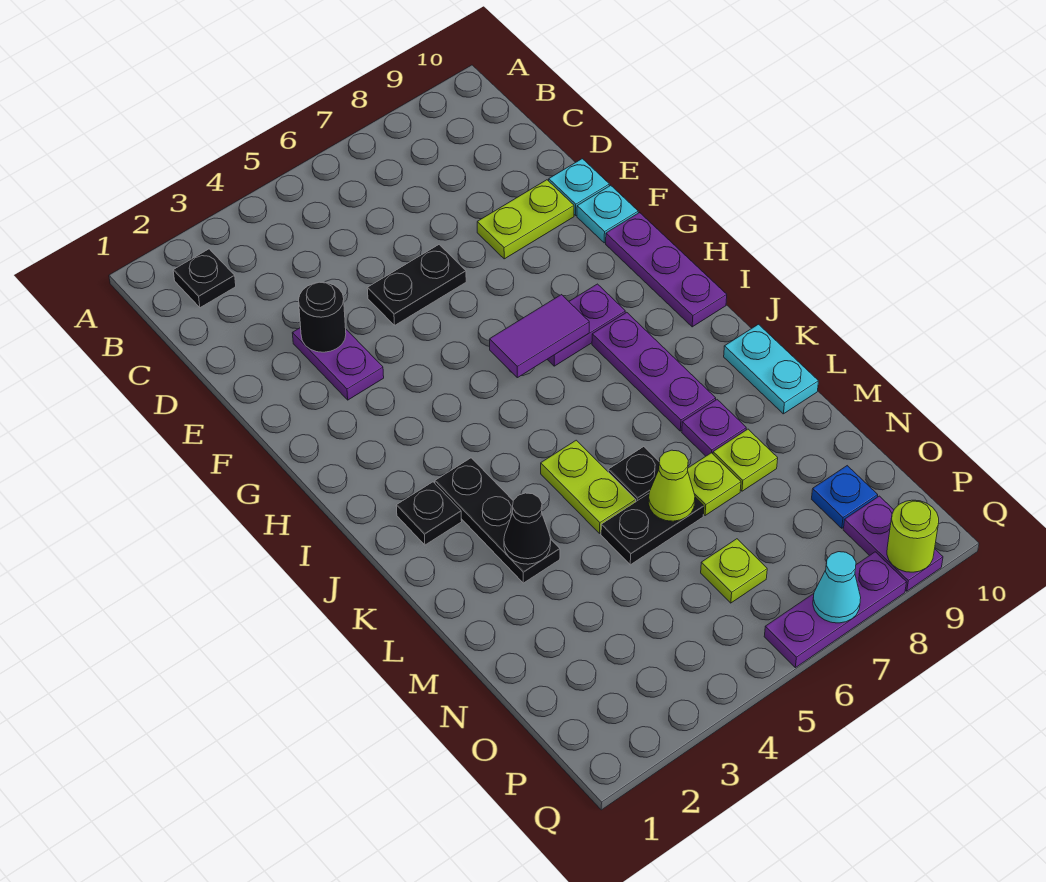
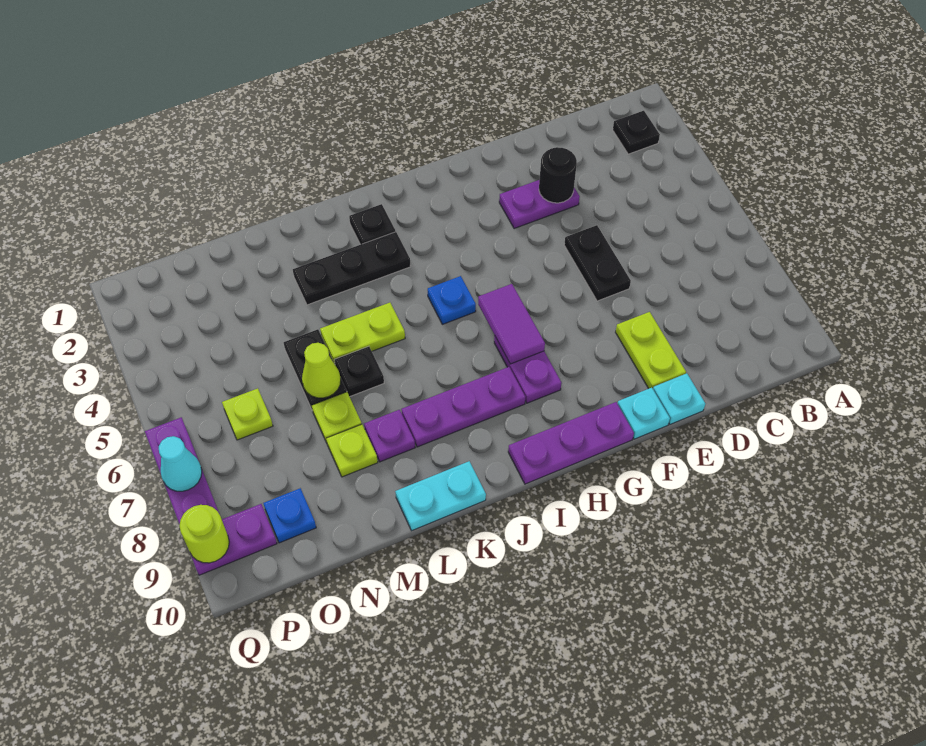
none -> blue plate I5 level 1
black cone L3 level 2 -> none

